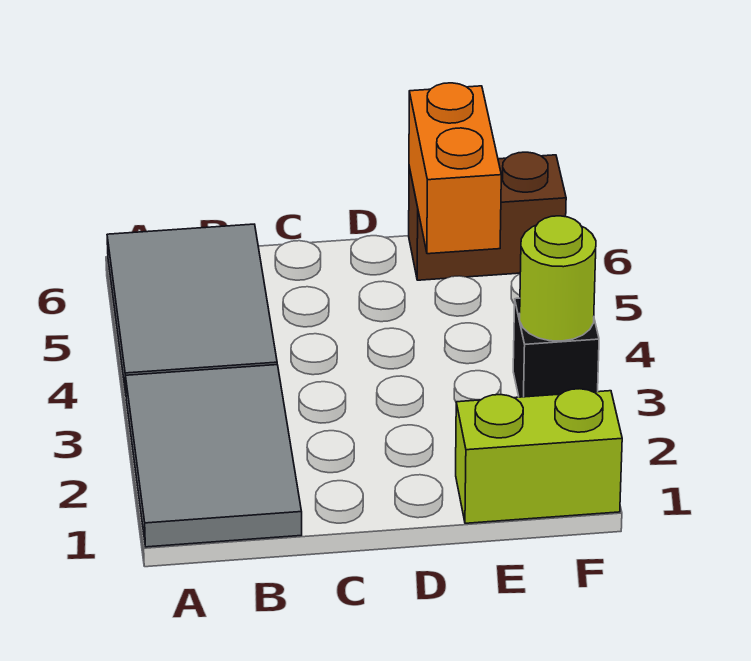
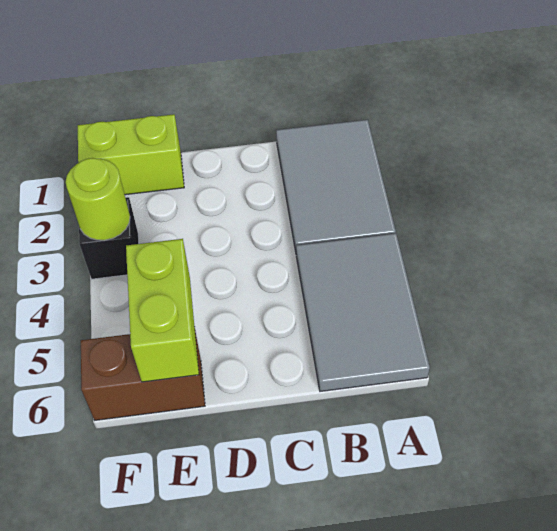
orange brick E5:E6 level 2 -> lime brick E5:E6 level 2

